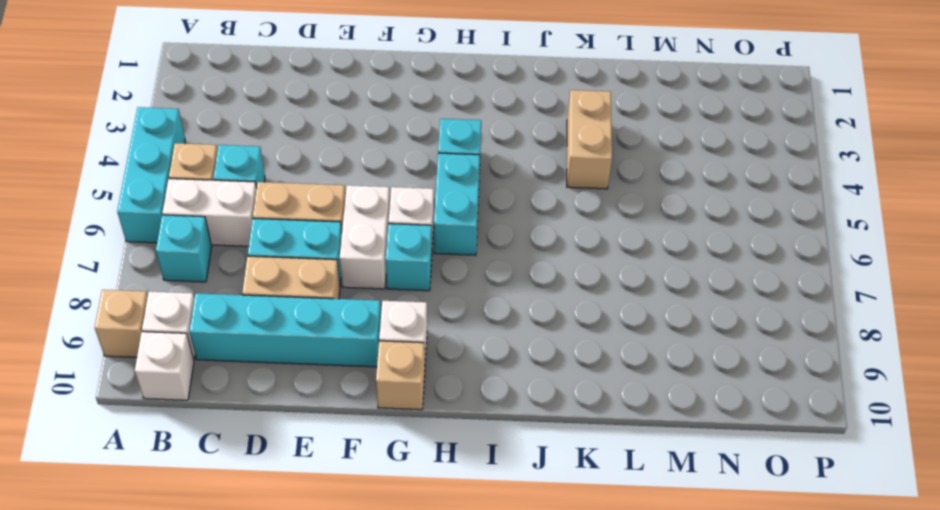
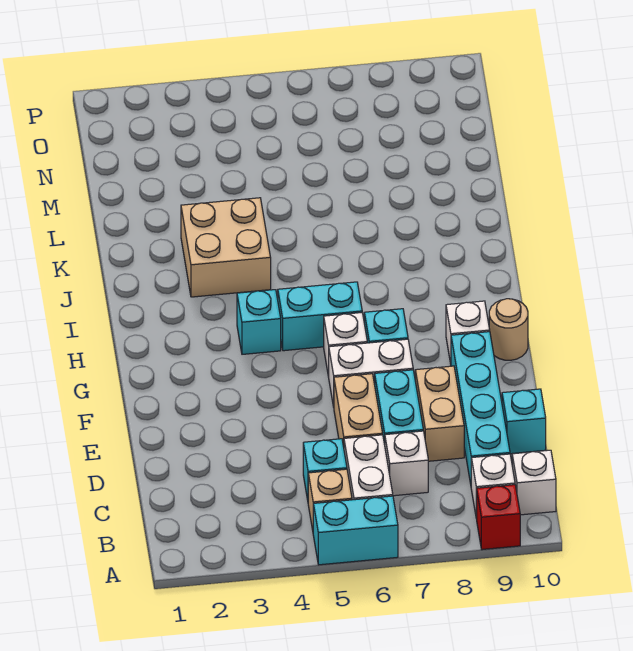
cyan brick A4:A6 level 1 -> cyan brick A5:A6 level 1
tan brick A9 level 1 -> red brick A9 level 1
cyan brick B7 level 1 -> cyan brick D10 level 1
none -> white brick C7 level 1
tan brick G10 level 1 -> tan round brick G10 level 1
tan brick K3:K4 level 1 -> tan brick J3:K4 level 1

